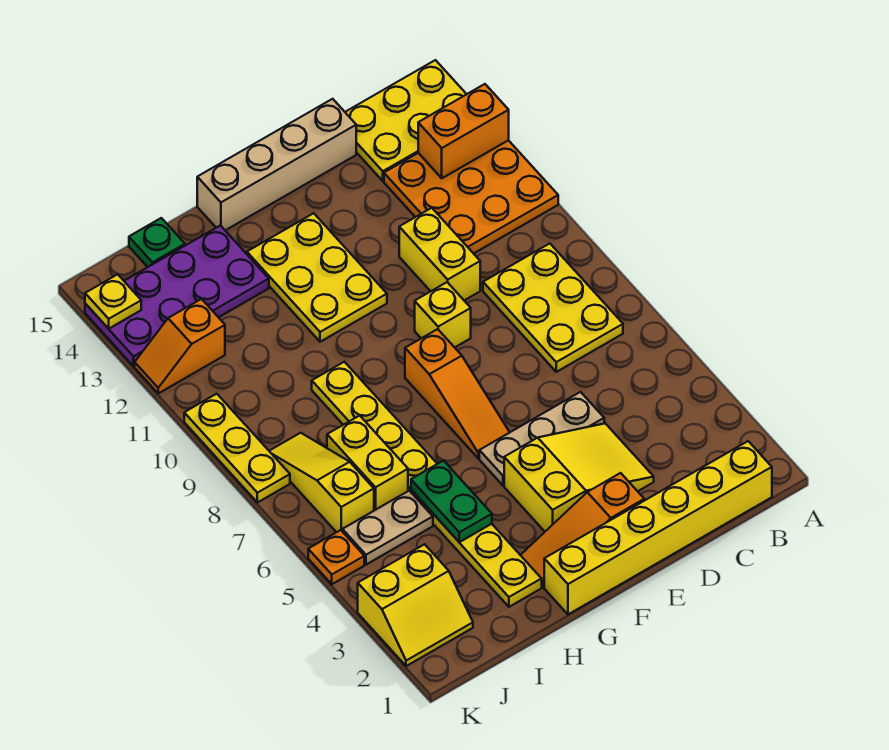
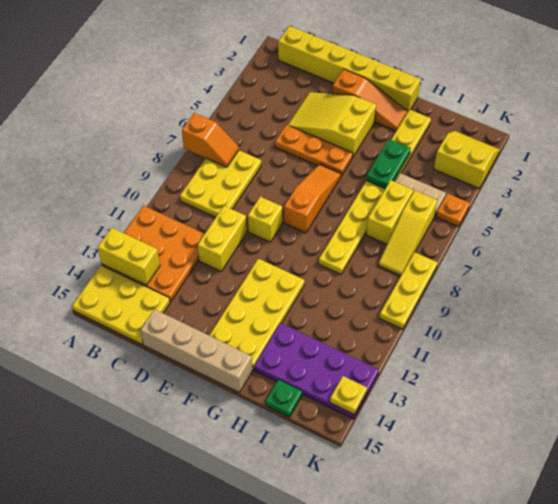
orange brick A13:B13 level 2 -> yellow brick A13:B13 level 2
tan plate D5:F5 level 1 -> orange plate D5:F5 level 1
yellow plate F11:G13 level 1 -> yellow plate F11:G14 level 1
orange slope J12:K12 level 1 top J -> orange slope A7:B7 level 2 top A

